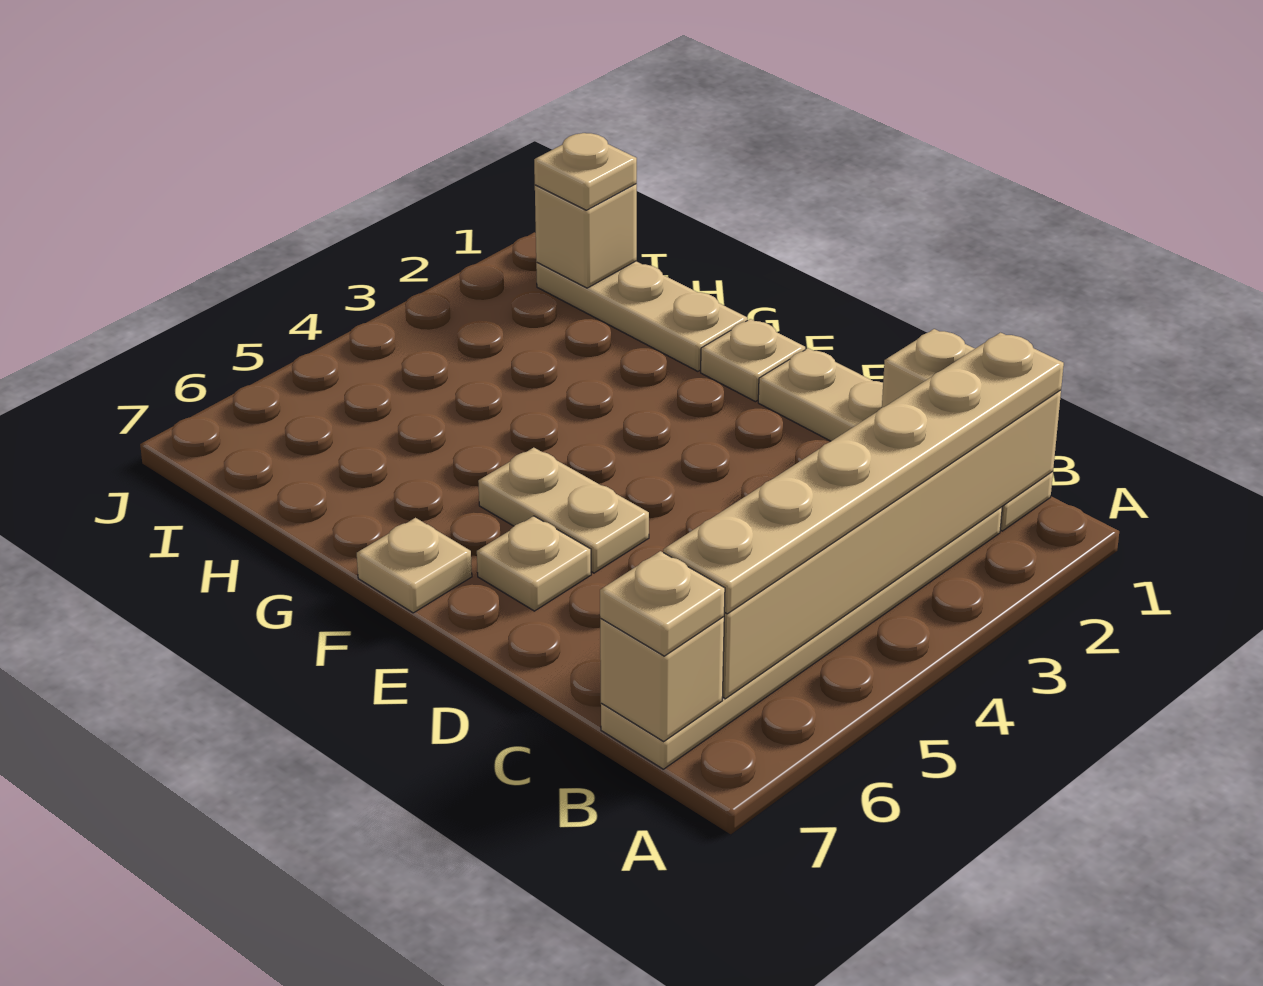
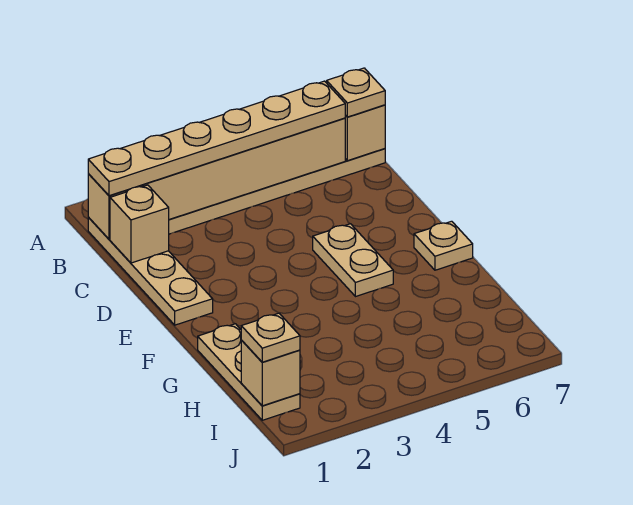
tan plate E6 level 1 -> none
tan plate F1 level 1 -> none

